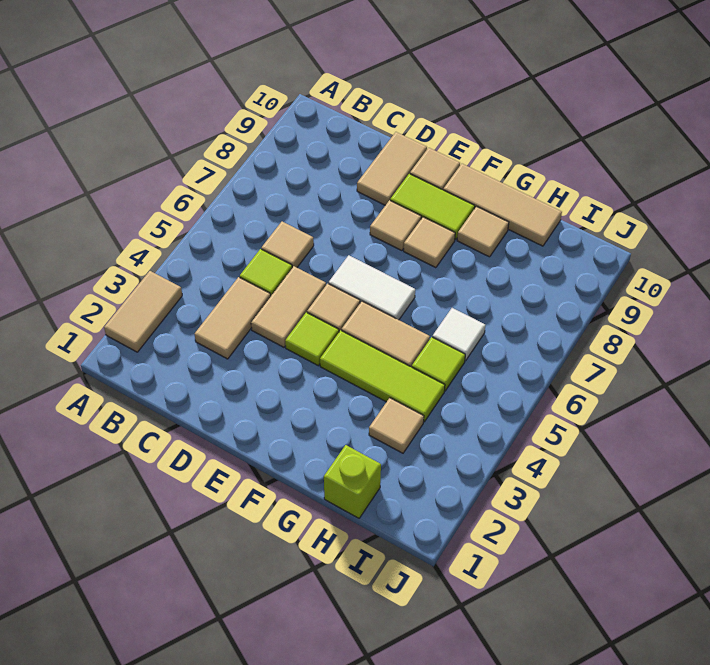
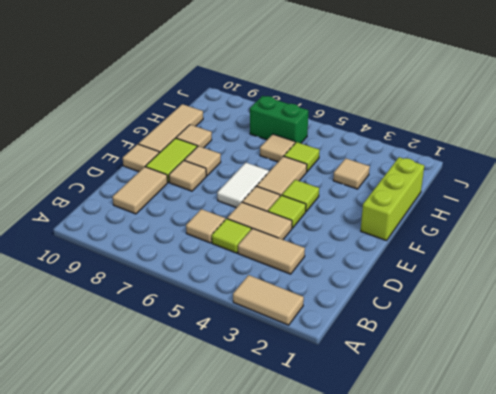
tan tile D9:D10 level 1 -> tan tile C9:D9 level 1
lime tile F4:H4 level 1 -> lime tile F4 level 1
lime brick H1 level 1 -> lime brick F1:H1 level 1
white tile H6 level 1 -> tan tile H6 level 1
none -> green brick I6:I7 level 1

